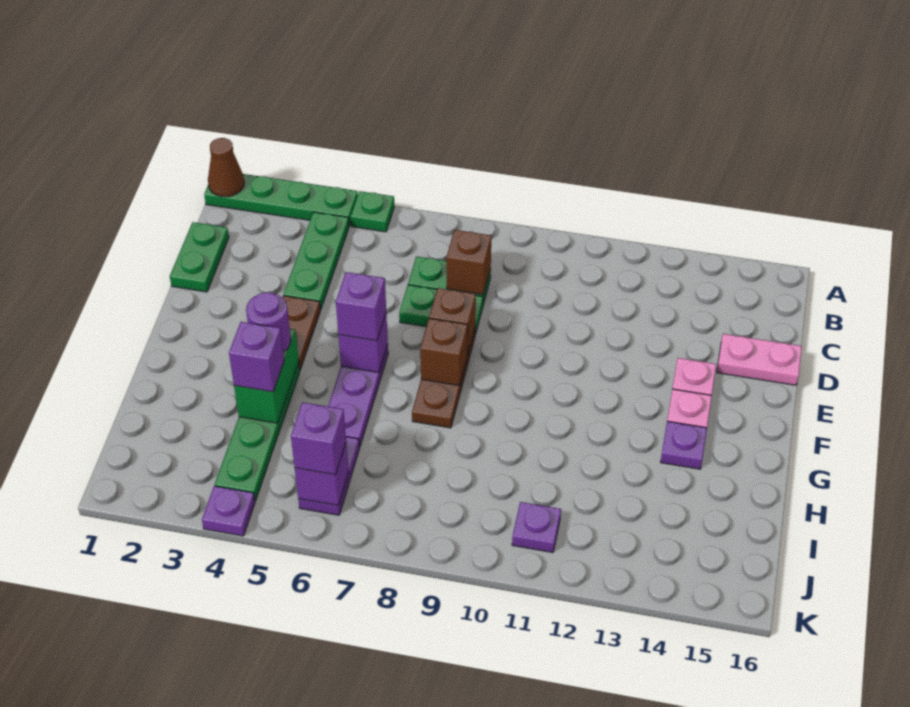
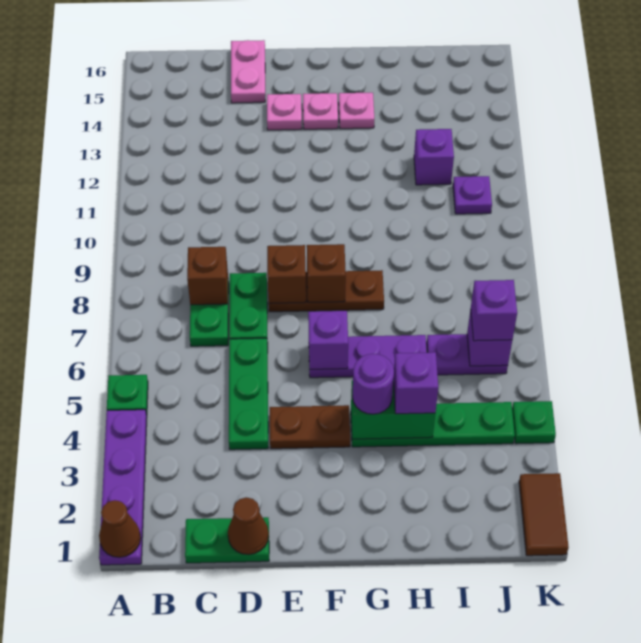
green plate A1:A4 level 1 -> purple plate A1:A4 level 1
green plate B4:D4 level 1 -> green plate D4:D6 level 1
none -> brown cone D1 level 2
purple brick F6 level 3 -> purple brick I12 level 1
purple plate G14 level 1 -> pink plate G14 level 1
none -> brown tile K1:K2 level 1
purple plate K4 level 1 -> green plate K4 level 1

